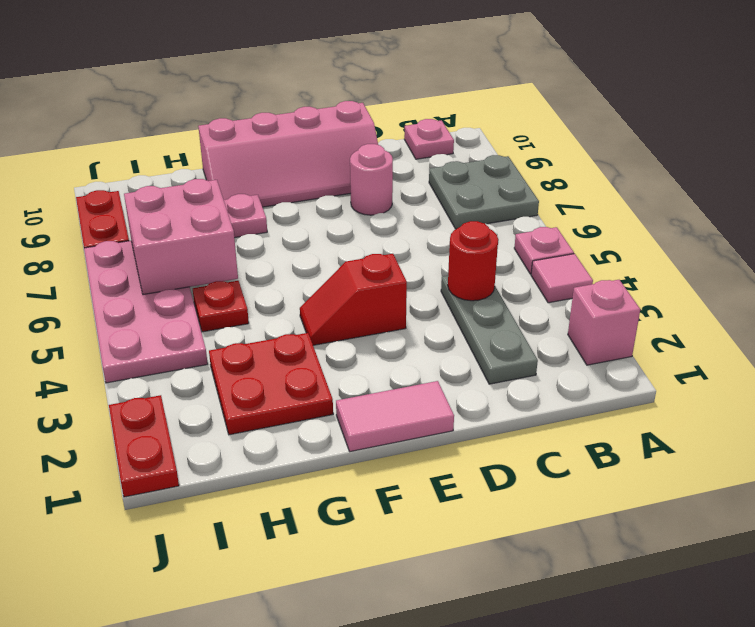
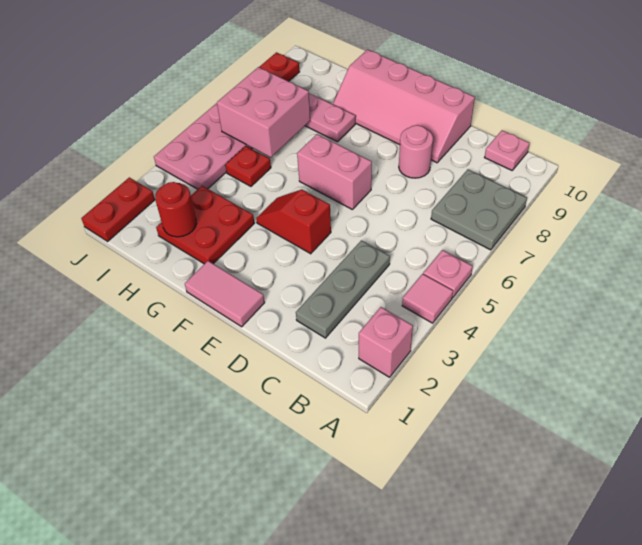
red round brick C4 level 2 -> red round brick H2 level 2
none -> pink brick E6:F6 level 1

